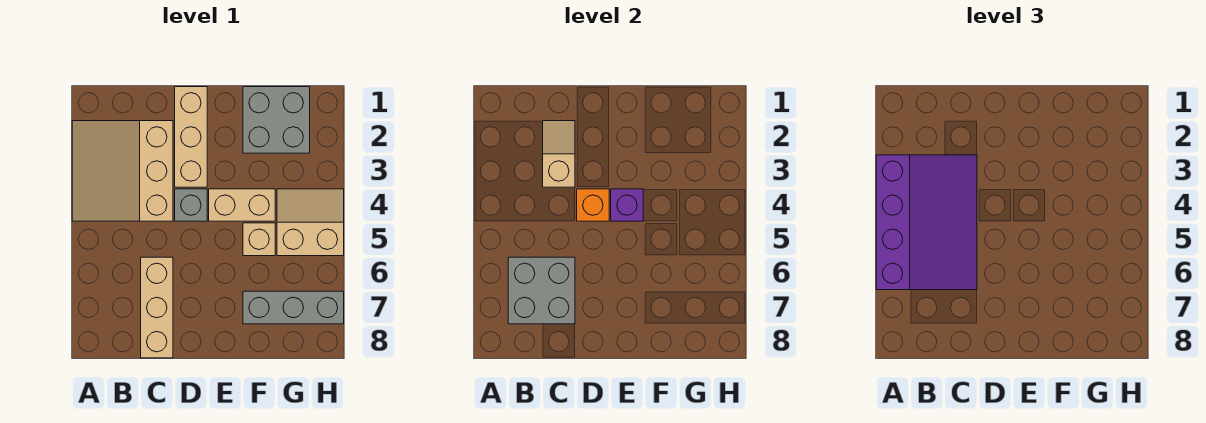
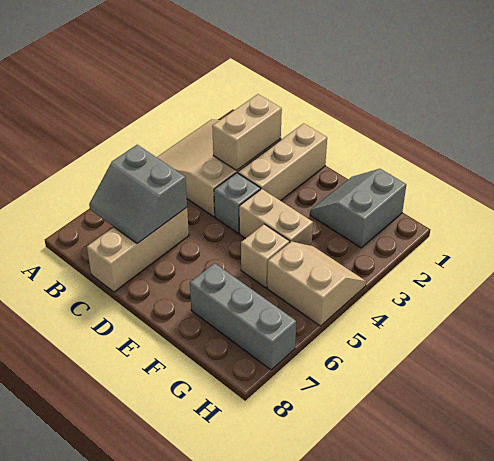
purple slope A3:C6 level 3 top A -> none
grey brick B6:C7 level 2 -> grey slope B6:C7 level 2 top 6
tan slope C2:C3 level 2 top 3 -> tan brick C2:C3 level 2
orange brick D4 level 2 -> none
purple brick E4 level 2 -> none
grey brick F1:G2 level 1 -> grey slope F1:G2 level 1 top G

